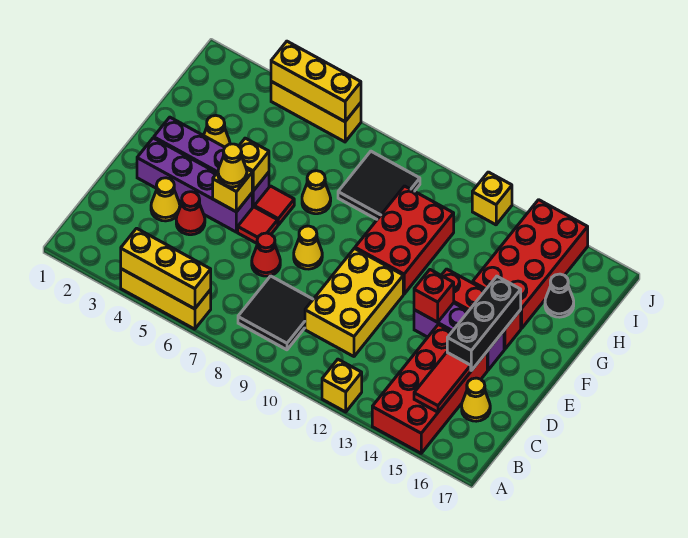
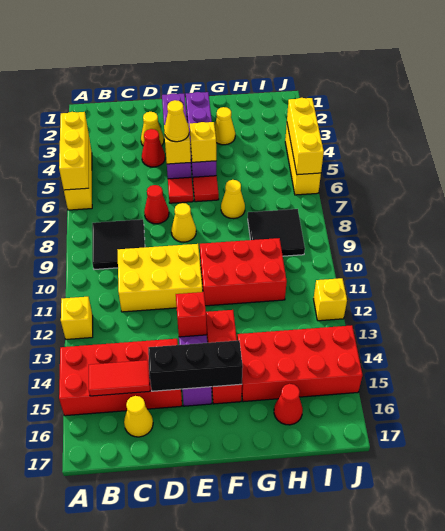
black cone H16 level 1 -> red cone H16 level 1

